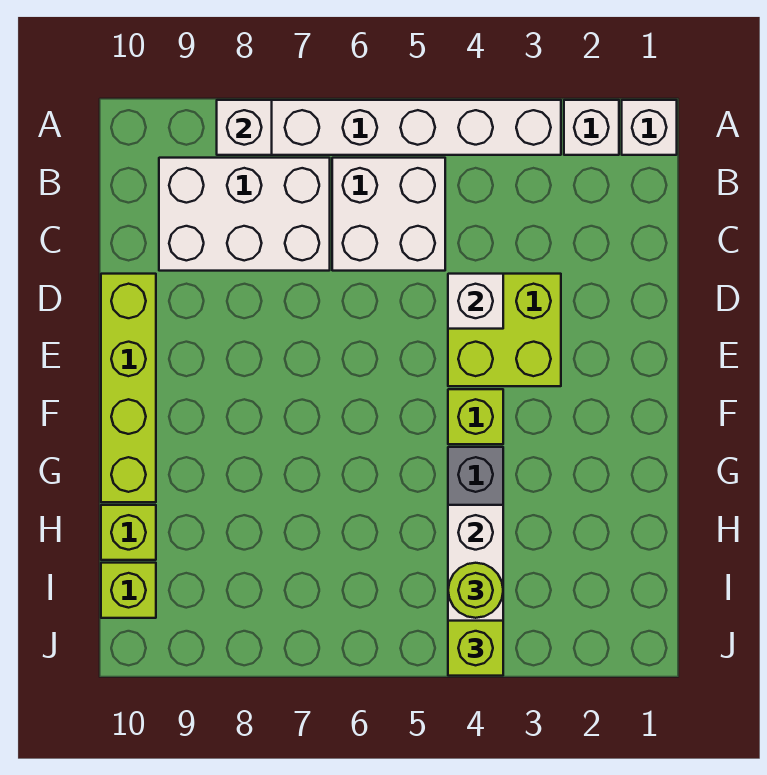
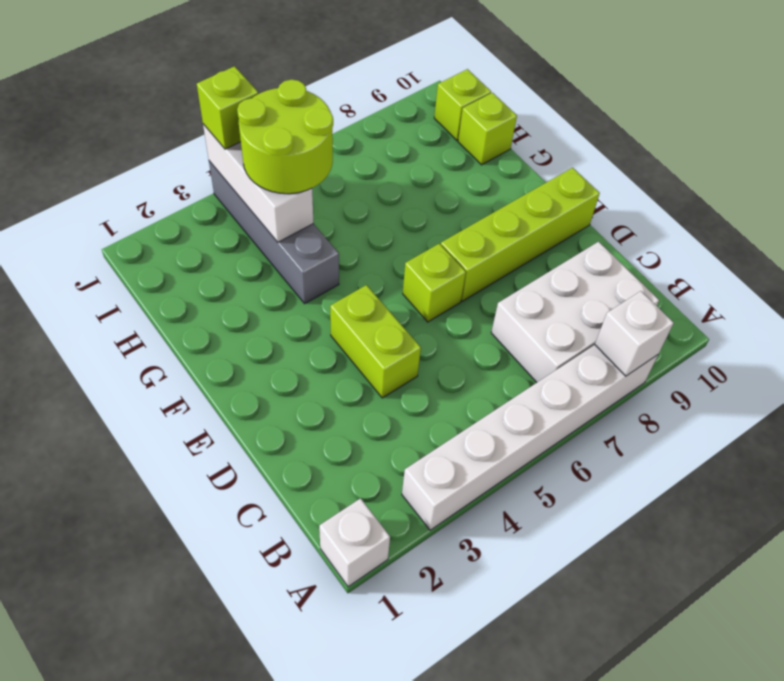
white brick A2 level 1 -> none
white brick B5:C6 level 1 -> none
lime brick D3:E4 level 1 -> lime brick D4:E4 level 1
white brick D4 level 2 -> none
lime brick D10:G10 level 1 -> lime brick E7:E10 level 1
lime brick F4 level 1 -> lime brick E6 level 1
lime round brick I4 level 3 -> lime round brick H4:I5 level 3

